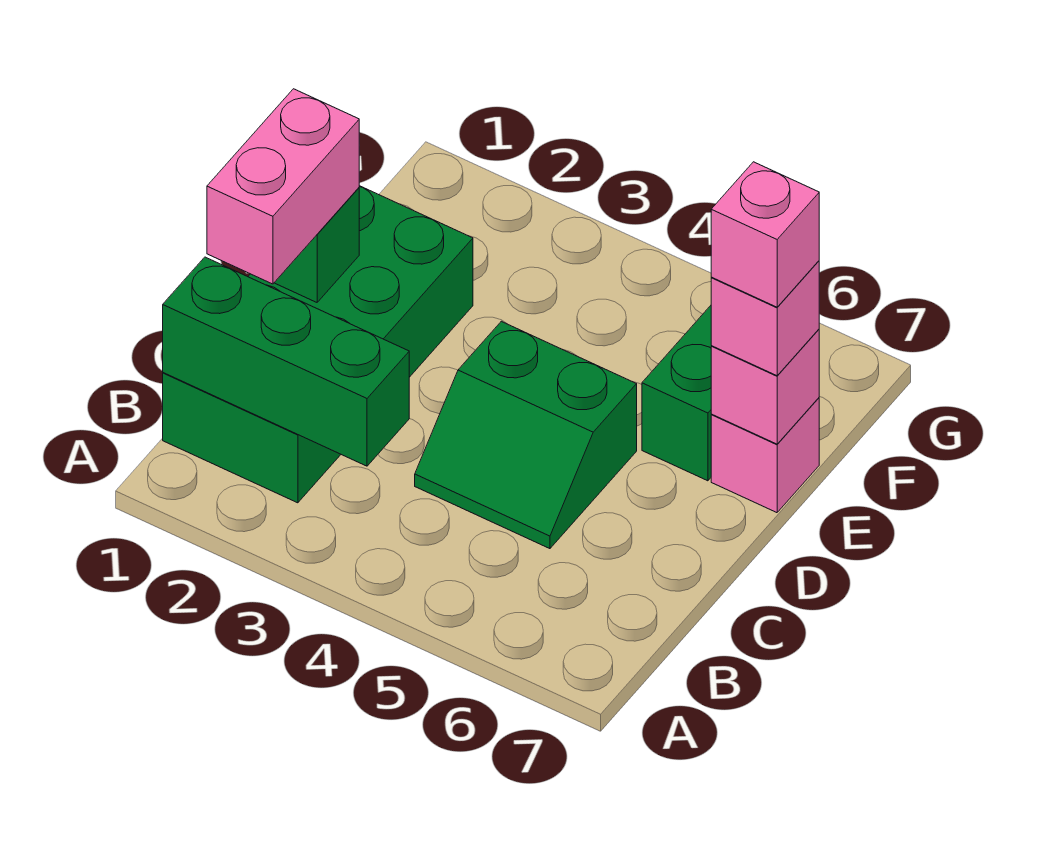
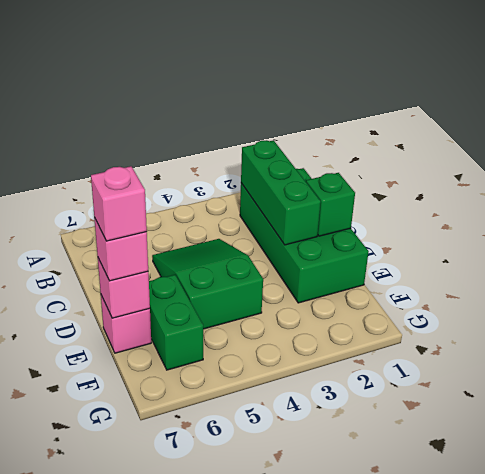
green brick B1:B3 level 2 -> green brick B2:D2 level 2
pink brick C1:D1 level 3 -> none
green slope C4:D5 level 1 top D -> green slope C4:E5 level 1 top E

